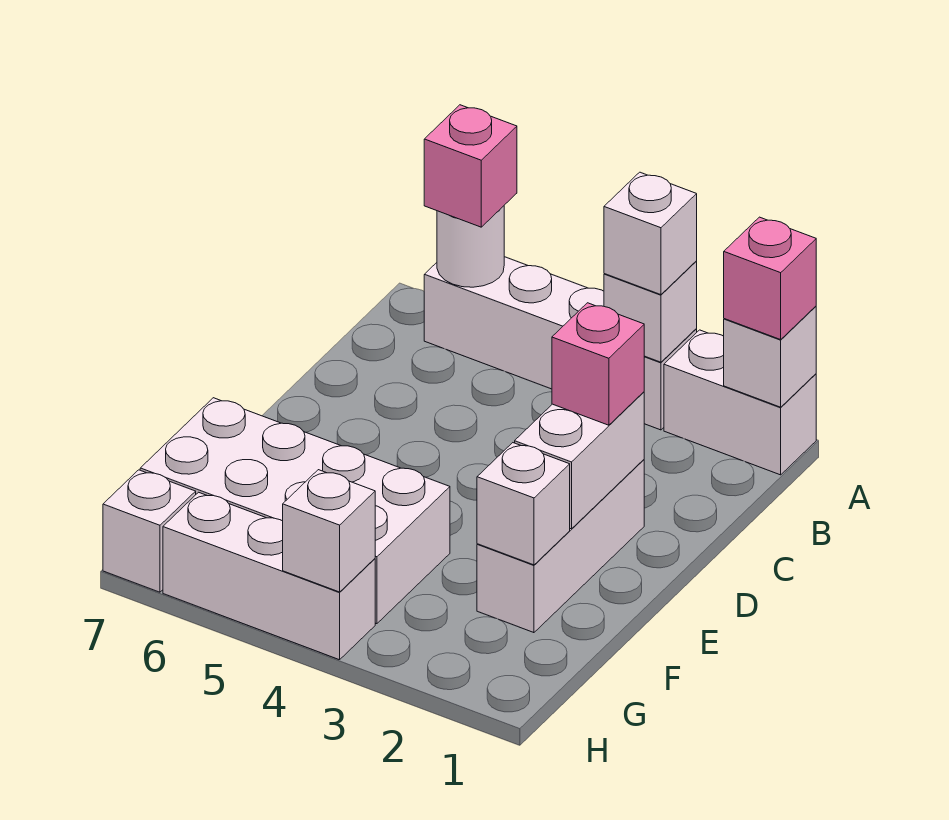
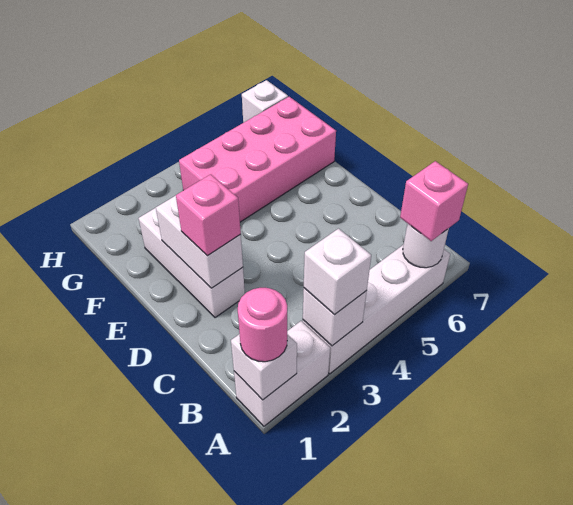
pink brick A1 level 3 -> pink round brick A1 level 3
white brick F2 level 2 -> none
white brick F4:G7 level 1 -> pink brick F4:G7 level 1
white brick H4:H6 level 1 -> none
white brick H4 level 2 -> none

